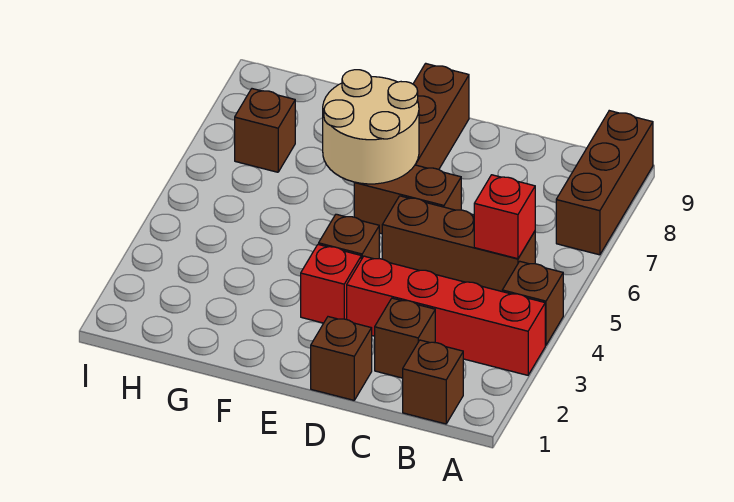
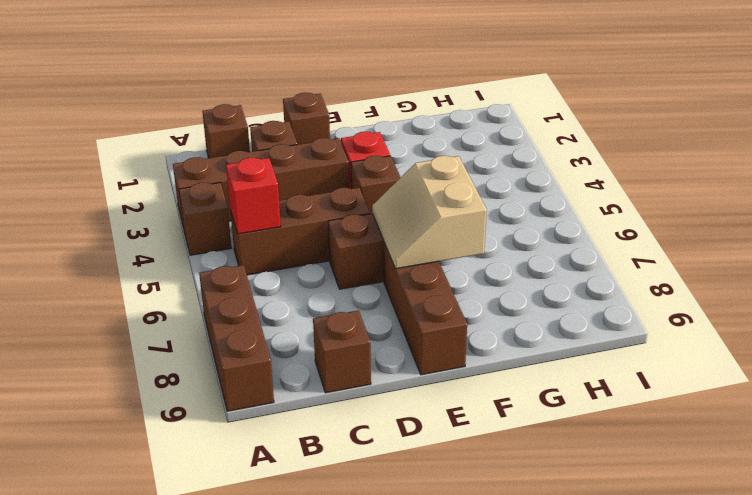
red brick A3:D3 level 1 -> brown brick A3:D3 level 1
tan round brick E6:F7 level 2 -> tan slope E6:F7 level 2 top F
brown brick H7 level 1 -> brown brick C9 level 1

